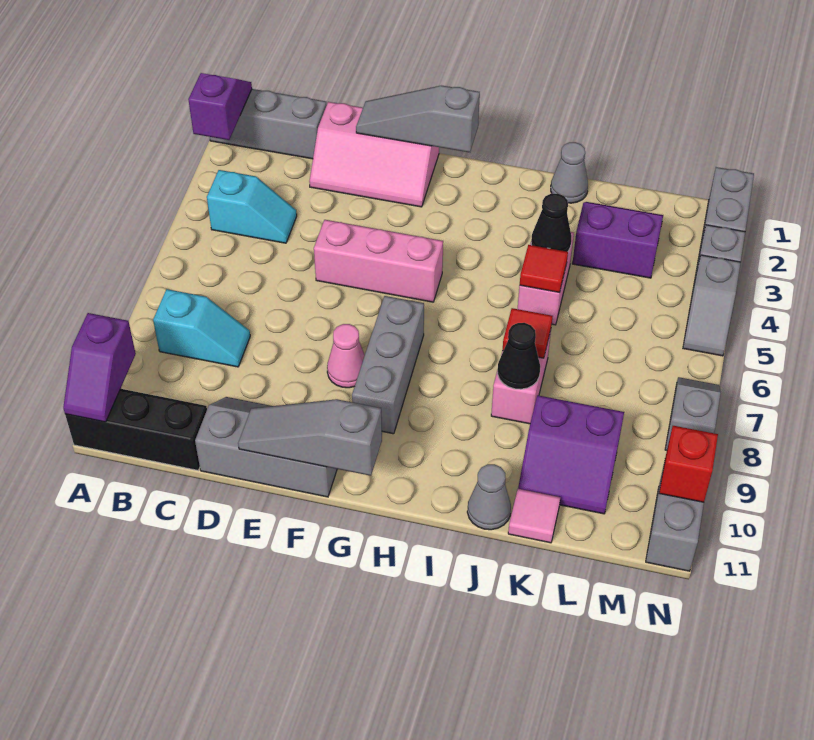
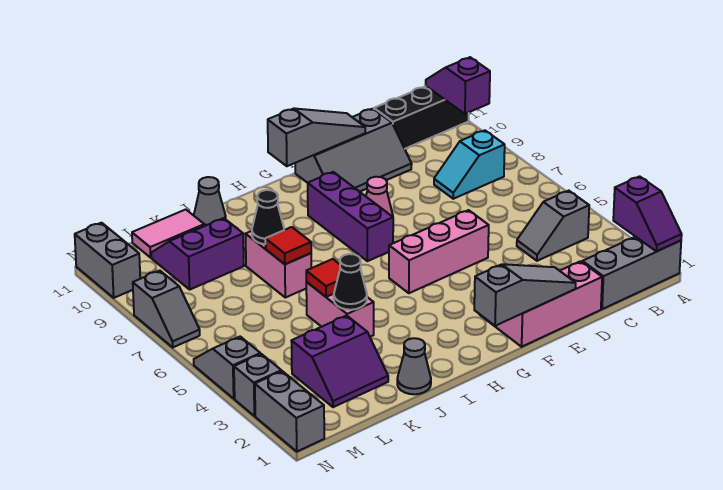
cyan slope B4:C4 level 1 top B -> grey slope B4:C4 level 1 top B
grey brick G7:G9 level 1 -> purple brick G7:G9 level 1
pink tile K11 level 1 -> pink tile K11:L11 level 1
red brick N10 level 2 -> none

